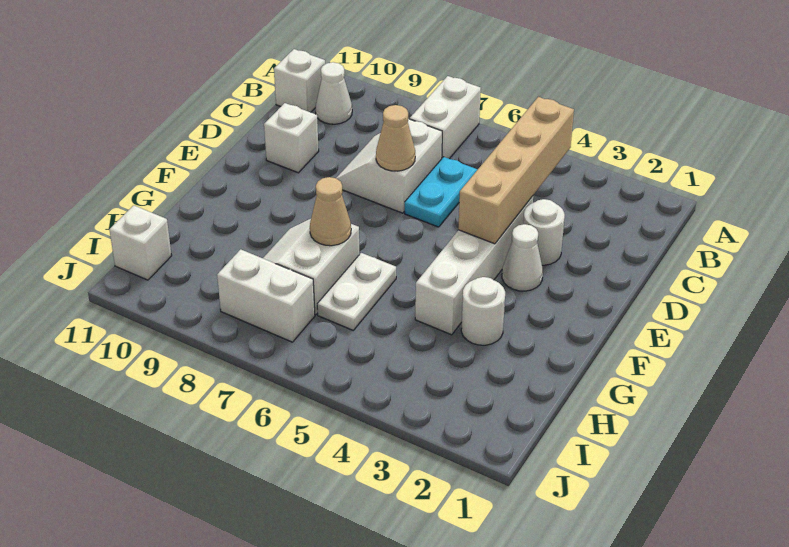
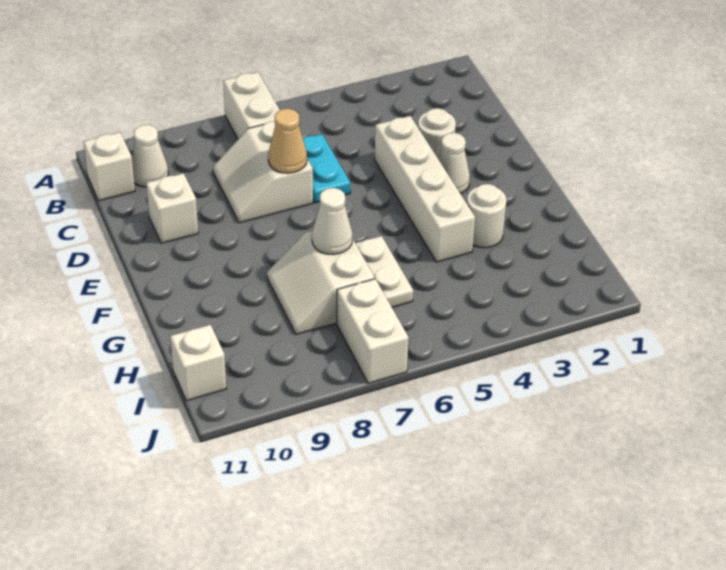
tan brick B4:E4 level 2 -> none
tan cone G7 level 2 -> white cone G7 level 2
white brick I7:I8 level 1 -> white brick I7:J7 level 1

